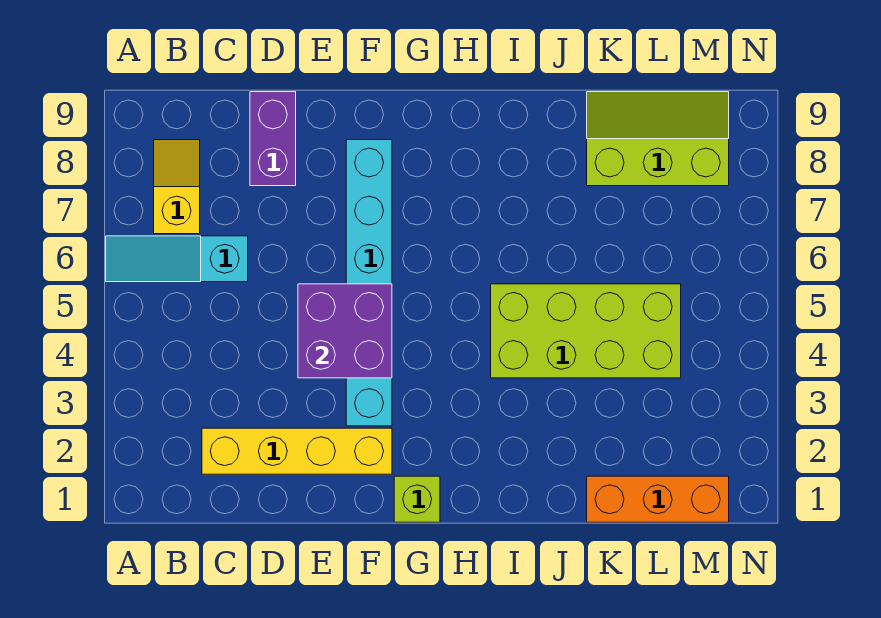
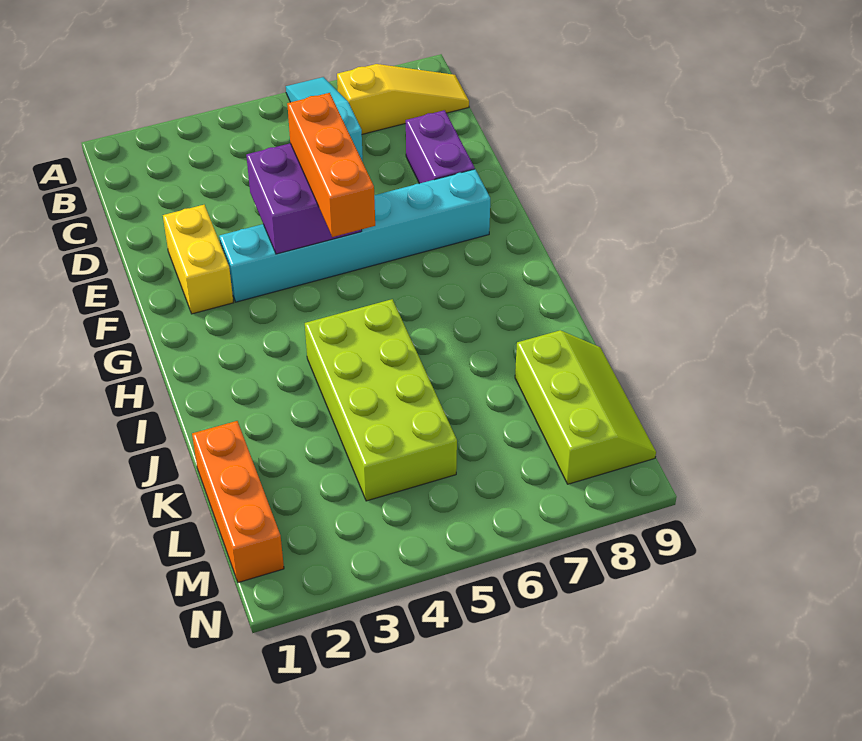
yellow slope B7:B8 level 1 top 7 -> yellow slope B7:B9 level 1 top 7
yellow brick C2:F2 level 1 -> yellow brick E2:F2 level 1
purple brick D8:D9 level 1 -> purple brick D8:E8 level 1
none -> orange brick E5:G5 level 3
lime brick G1 level 1 -> none

